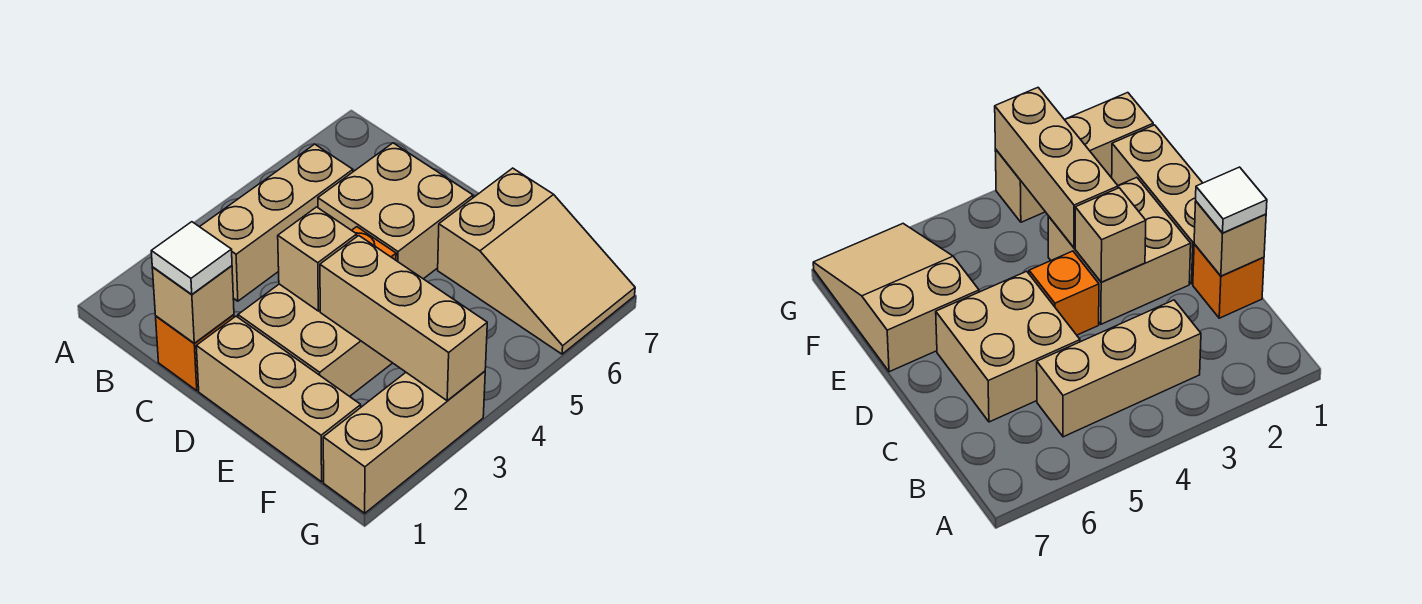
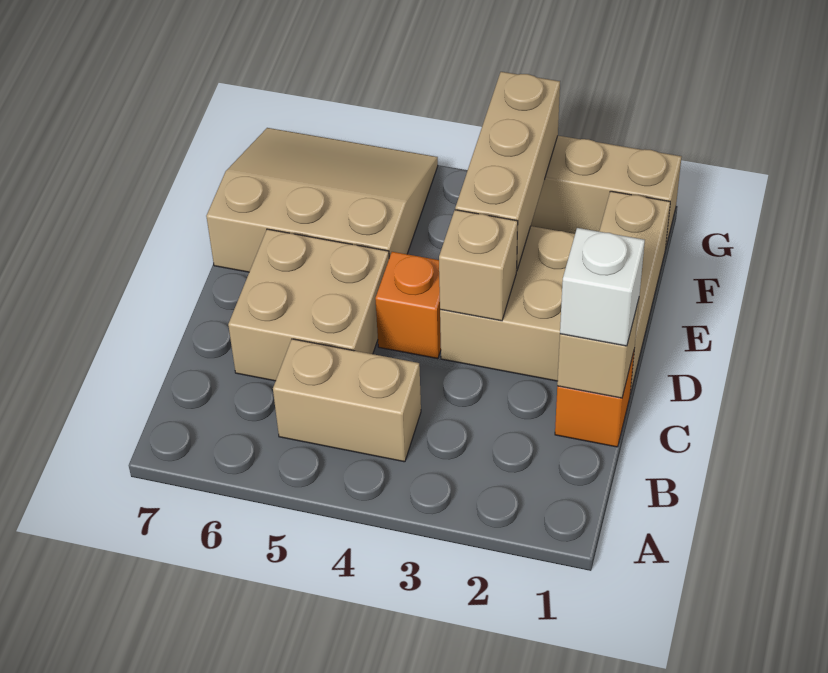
tan brick B3:B5 level 1 -> tan brick B4:B5 level 1
white tile C1 level 3 -> white brick C1 level 3
tan slope E6:G7 level 1 top E -> tan slope E5:G7 level 1 top E

